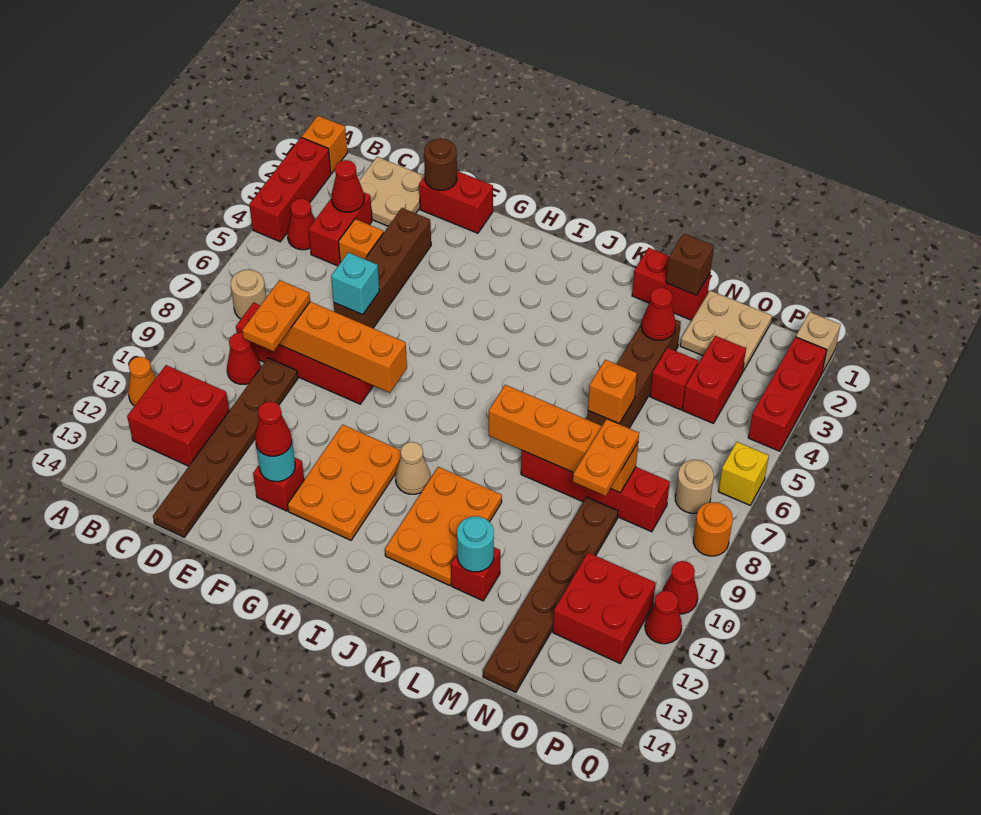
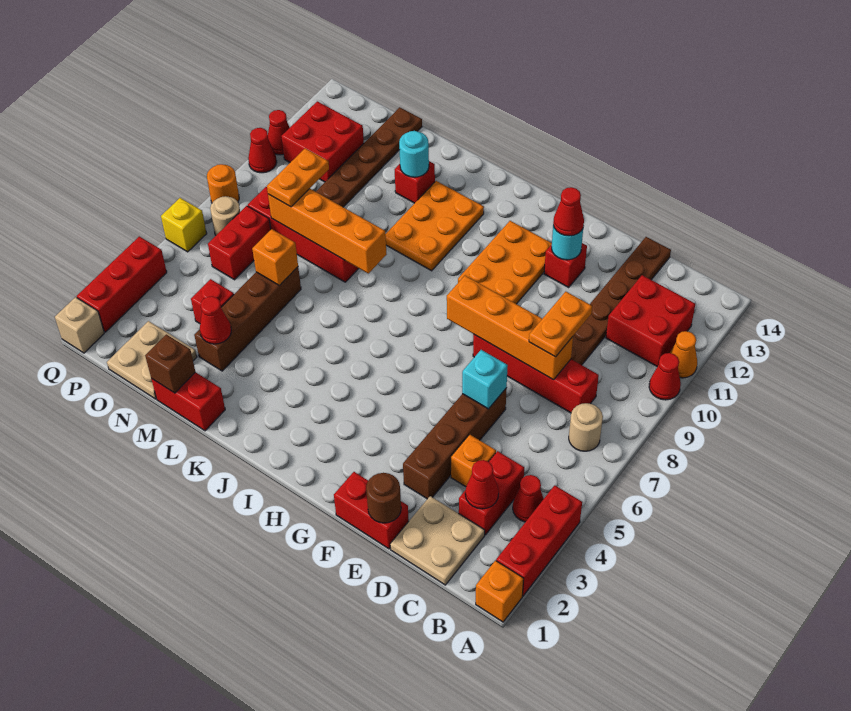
red cone C9 level 1 -> red cone A10 level 1
tan cone I10 level 1 -> none
red brick O3:O4 level 1 -> red brick O6:O7 level 1

